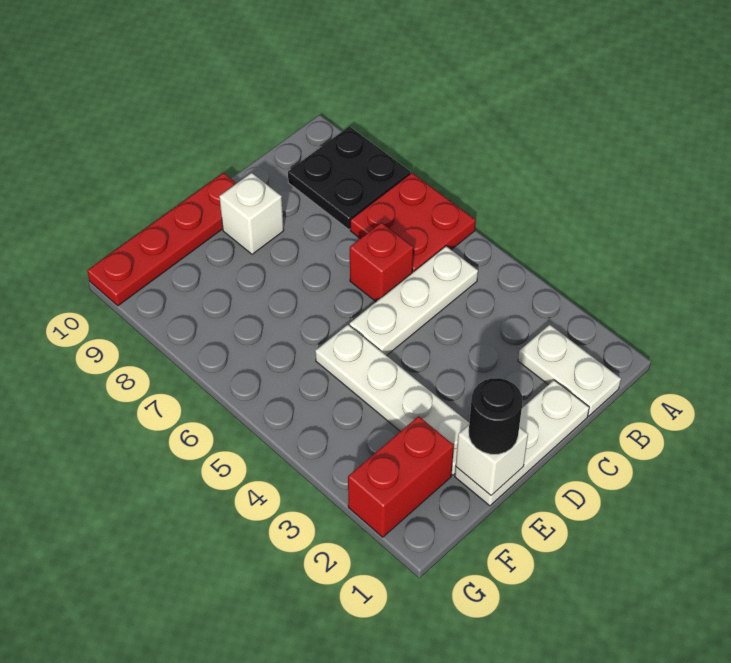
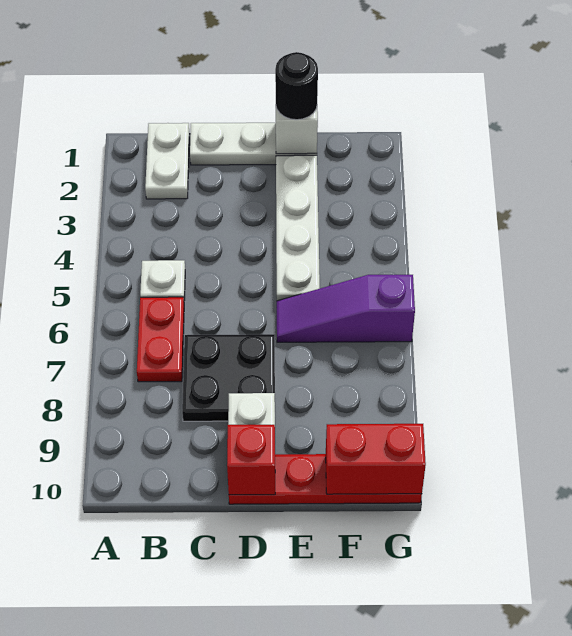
red plate A6:B7 level 1 -> red plate B6:B7 level 1
black plate A8:B9 level 1 -> black plate C7:D8 level 1
white plate B5:D5 level 1 -> white plate B5 level 1
red brick C6 level 1 -> red brick D10 level 2
none -> purple slope E6:G6 level 1 top G
red brick F2:G2 level 1 -> red brick F10:G10 level 2

